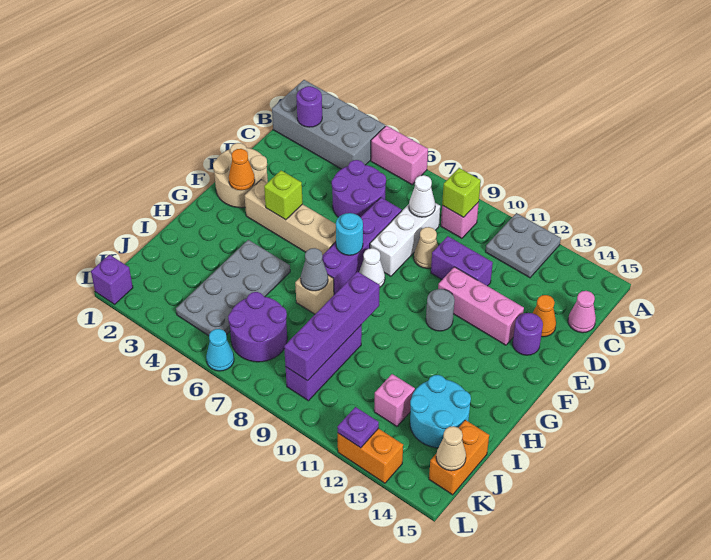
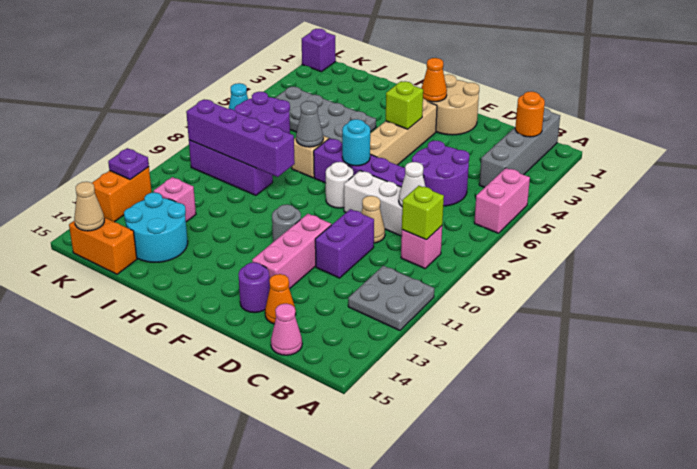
grey brick A1:B4 level 1 -> grey brick B1:B4 level 1
purple round brick B2 level 2 -> orange round brick B2 level 2
white cone F8 level 1 -> white round brick F8 level 1

